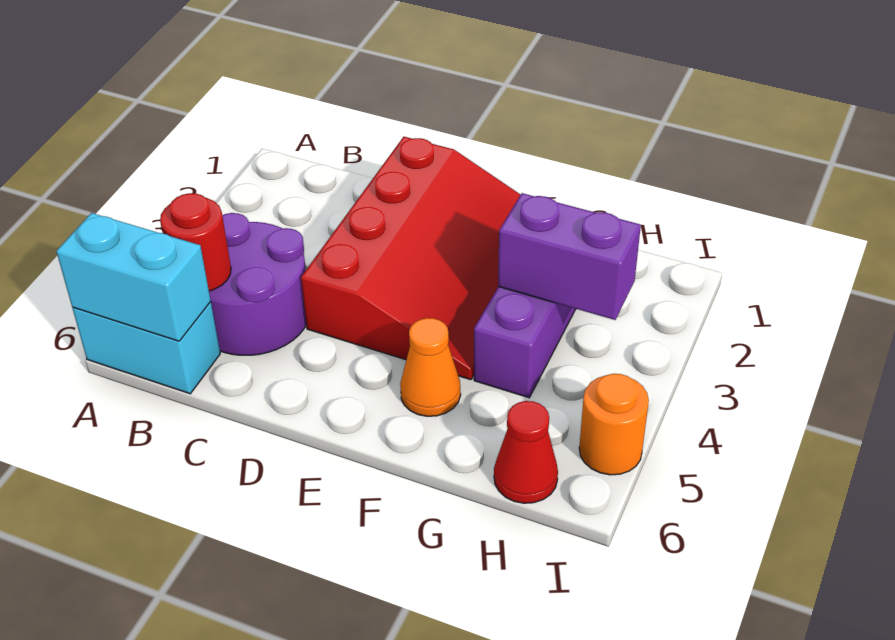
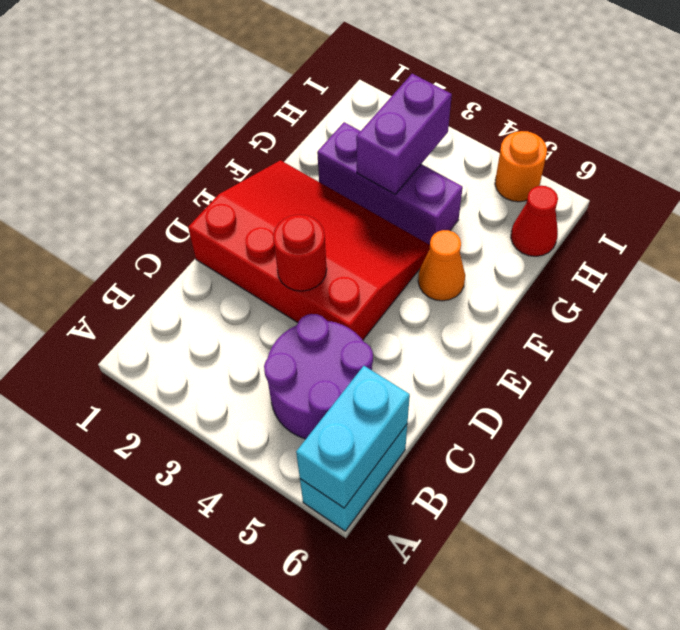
red round brick B5 level 2 -> red round brick D3 level 2

